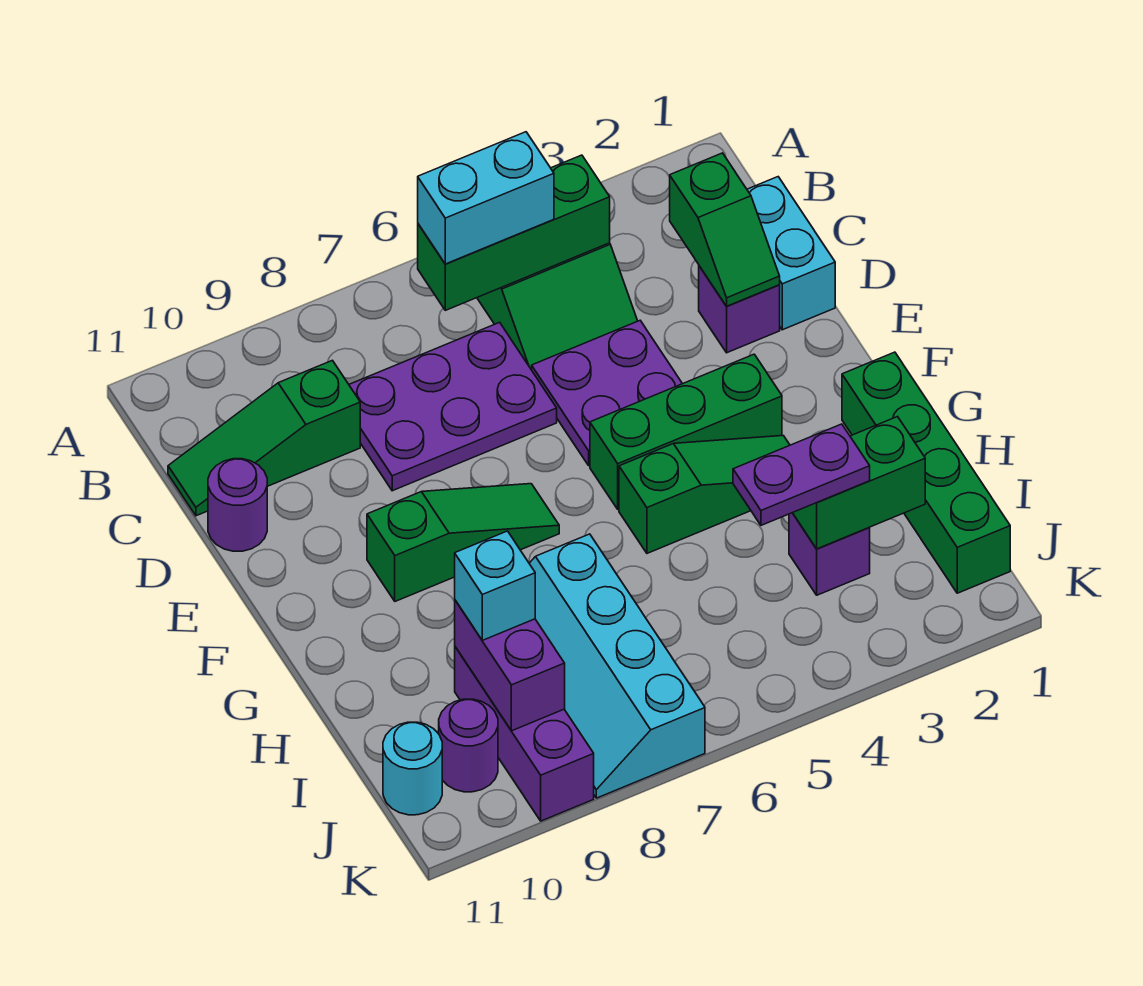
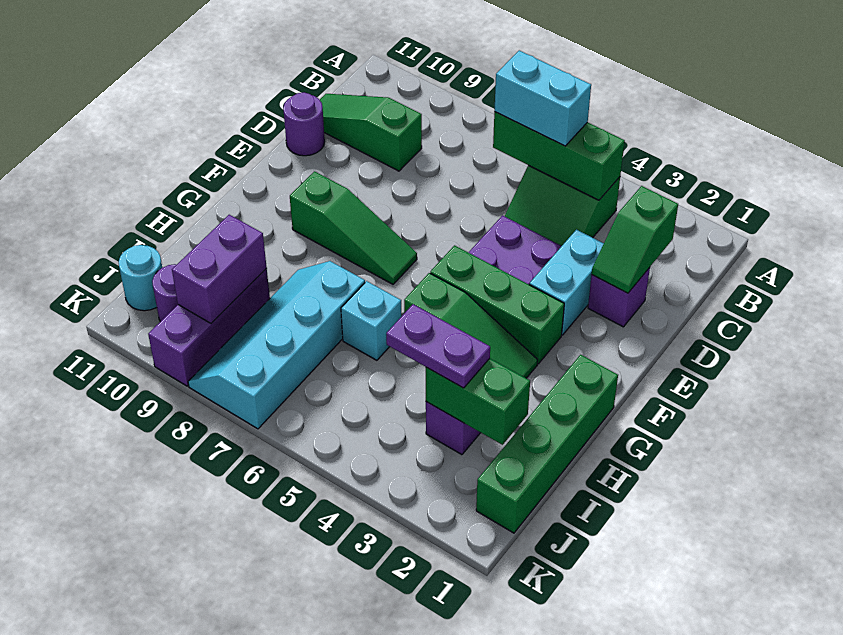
cyan brick C1:D1 level 1 -> cyan brick D3:E3 level 1
purple plate C6:D8 level 1 -> none
cyan brick I9 level 3 -> cyan brick H6 level 1

